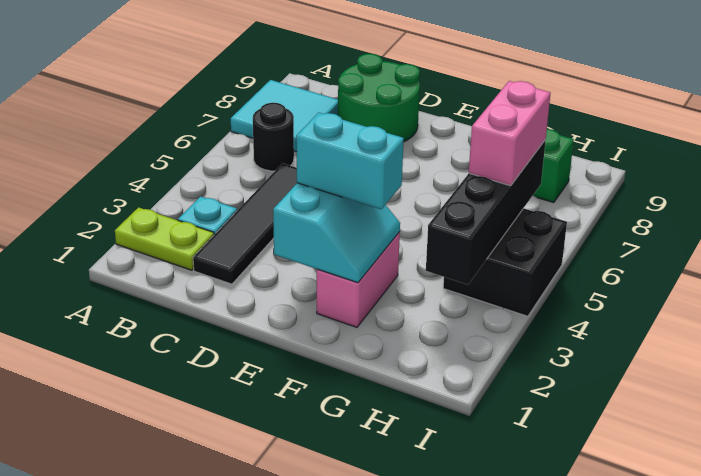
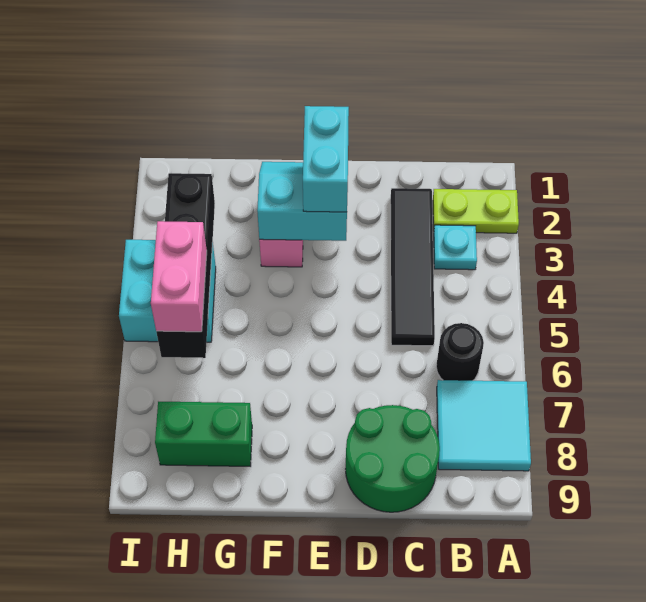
cyan slope E2:F3 level 2 top E -> cyan slope E2:F3 level 2 top 3
cyan brick E3:F3 level 3 -> cyan brick E2:E3 level 3
black brick H4:I5 level 1 -> cyan brick H4:I5 level 1

